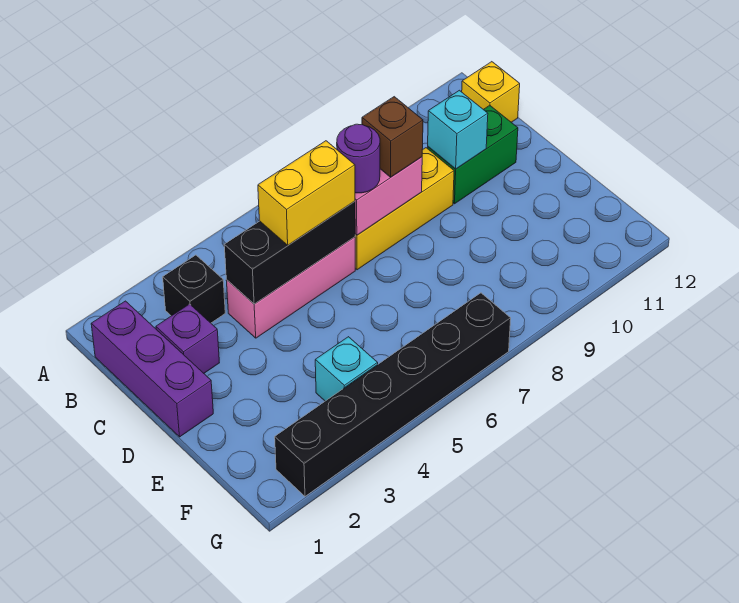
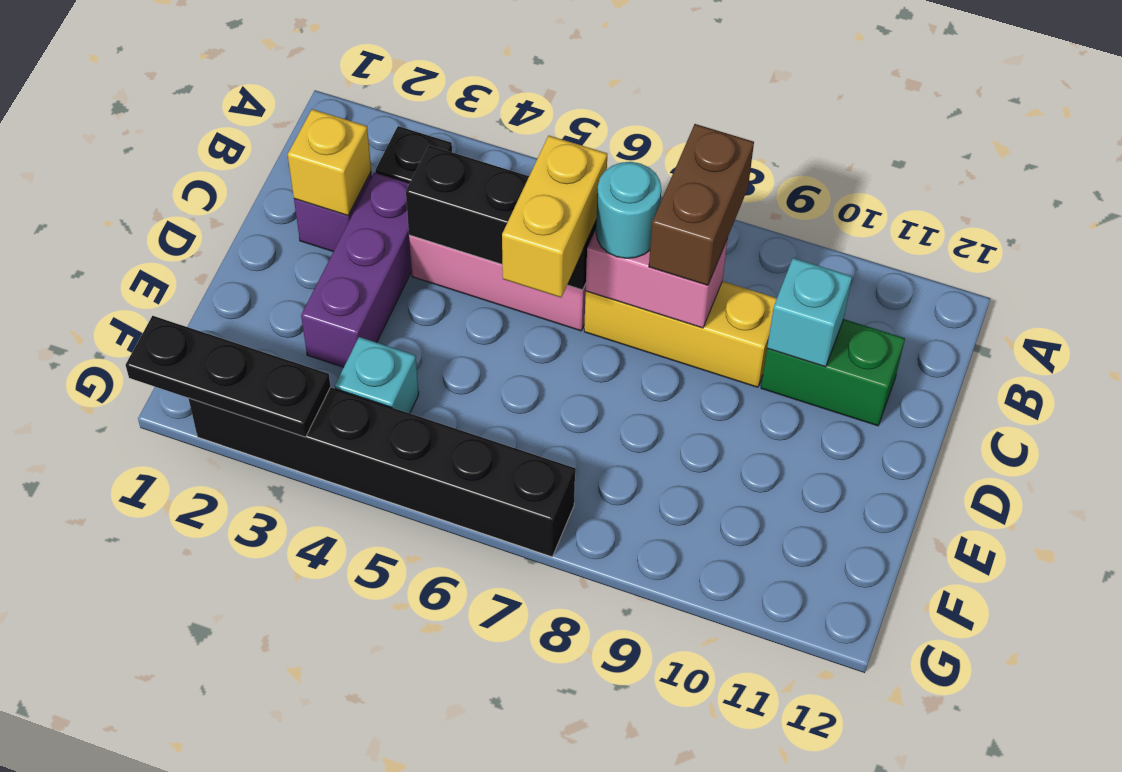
purple brick B1:D1 level 1 -> purple brick C3:E3 level 1
yellow brick B12 level 1 -> yellow brick C2 level 2
yellow brick C5:C6 level 3 -> yellow brick C6:D6 level 3
purple round brick C7 level 3 -> cyan round brick C7 level 3
brown brick C8 level 3 -> brown brick B8:C8 level 3
none -> black plate G1:G3 level 2

